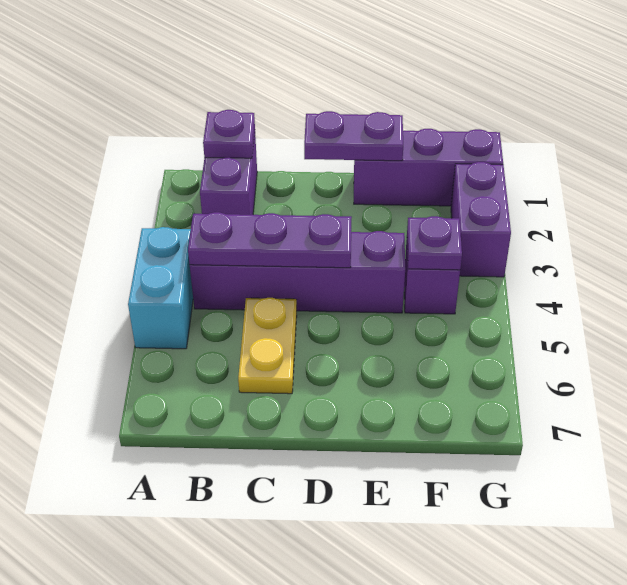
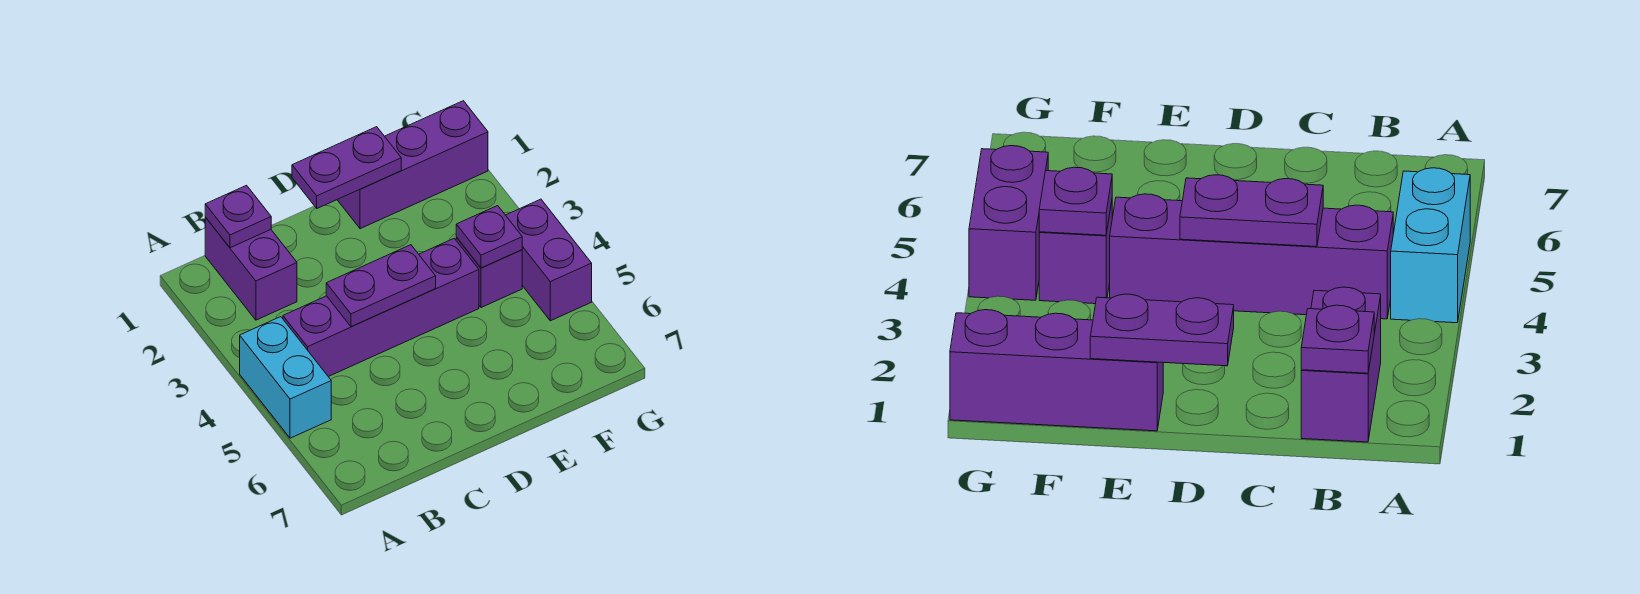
purple plate B4:D4 level 2 -> purple plate C4:D4 level 2
yellow plate C5:C6 level 1 -> none
purple brick G2:G3 level 1 -> purple brick G4:G5 level 1

